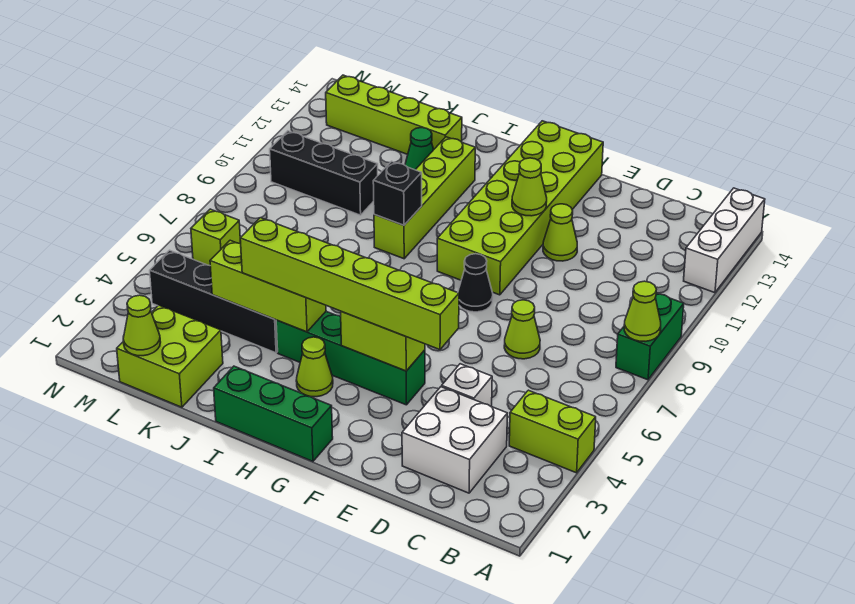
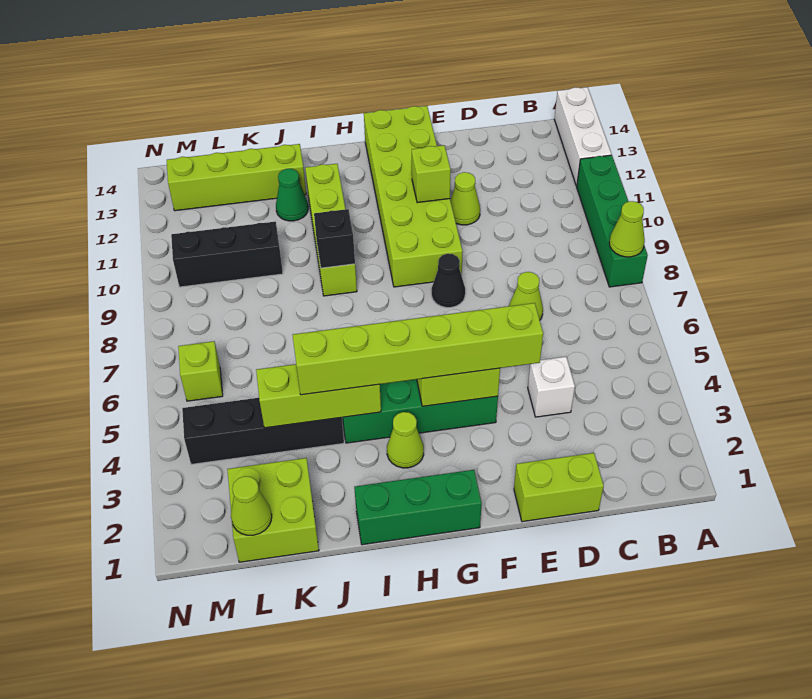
lime brick A4:B4 level 1 -> lime brick D1:E1 level 1
green brick A8:A9 level 1 -> green brick A8:A11 level 1
white brick C2:D3 level 1 -> none
lime cone F11 level 2 -> lime brick F11 level 2

